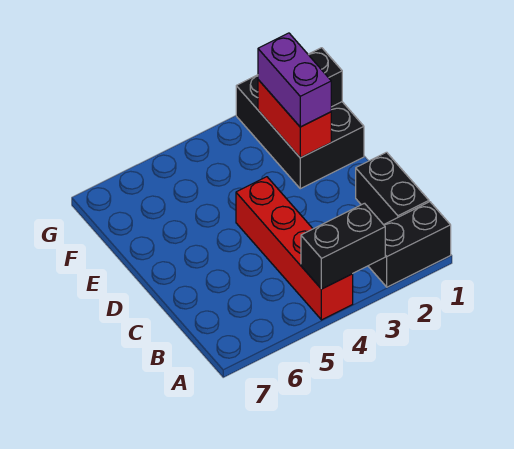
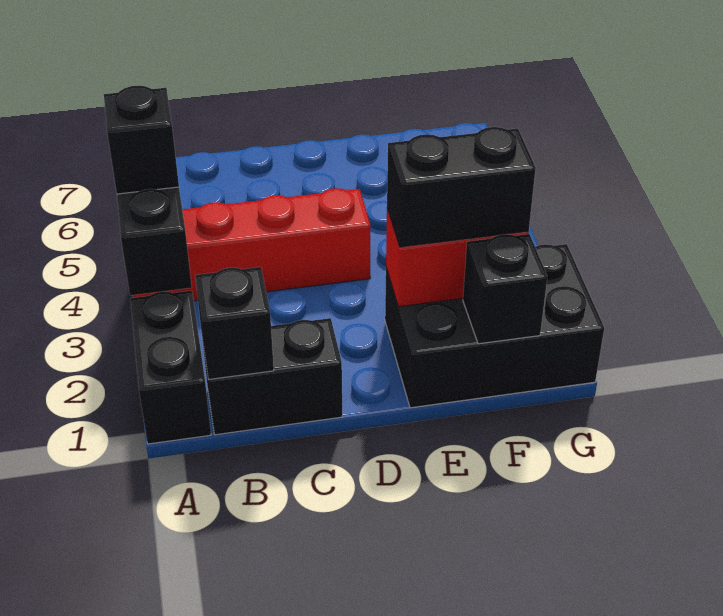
none -> black brick A4 level 3
none -> black brick B1 level 2
purple brick E2:F2 level 3 -> black brick E2:F2 level 3

